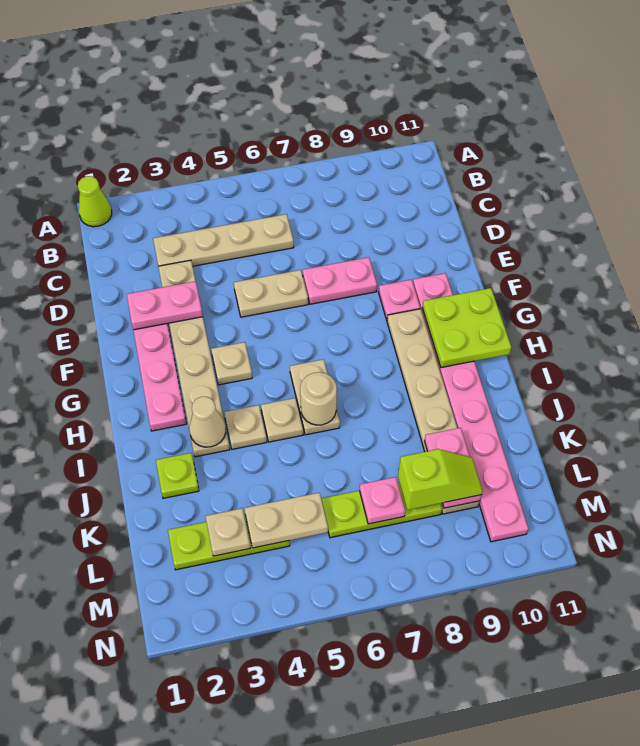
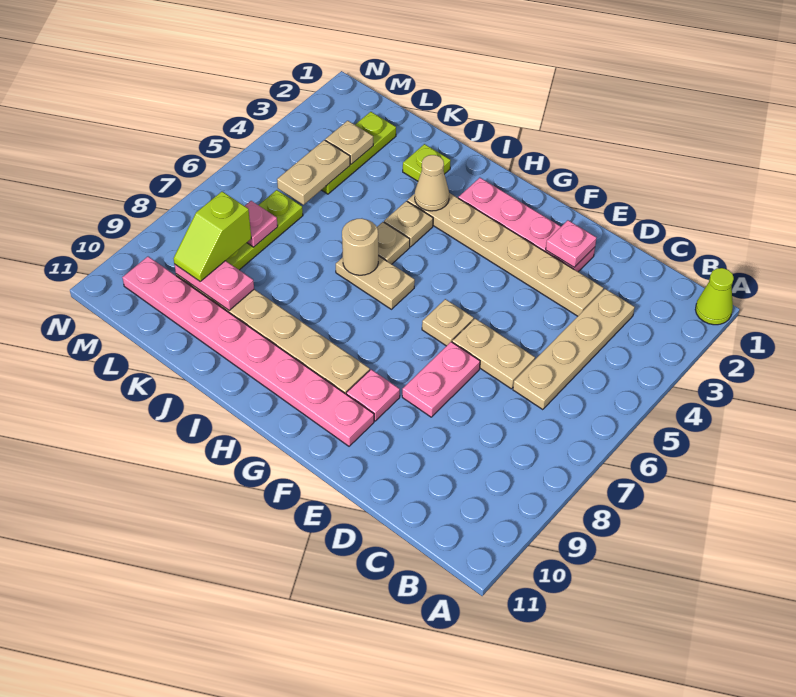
pink plate E2:E3 level 2 -> pink plate E2 level 2
tan plate E5:E6 level 1 -> tan plate D6:E6 level 1
tan plate G4 level 1 -> tan plate F6 level 1
lime plate G10:H11 level 2 -> none

